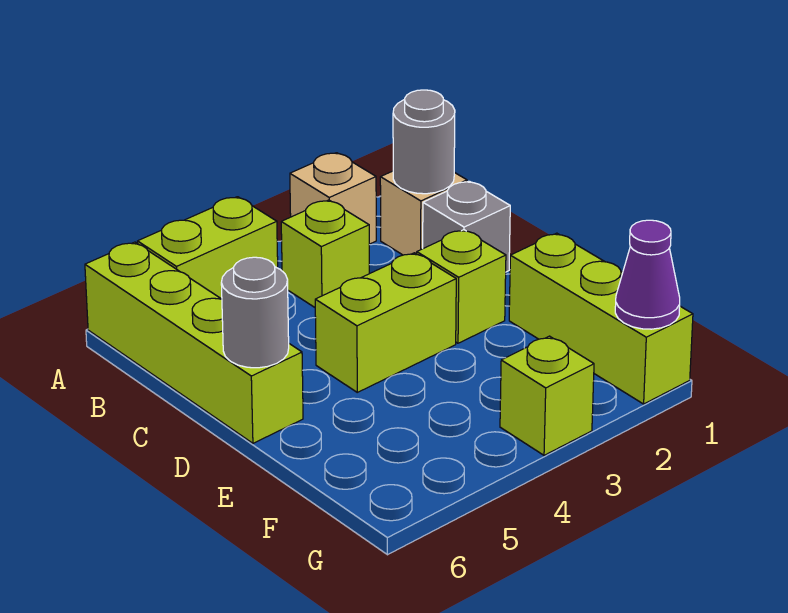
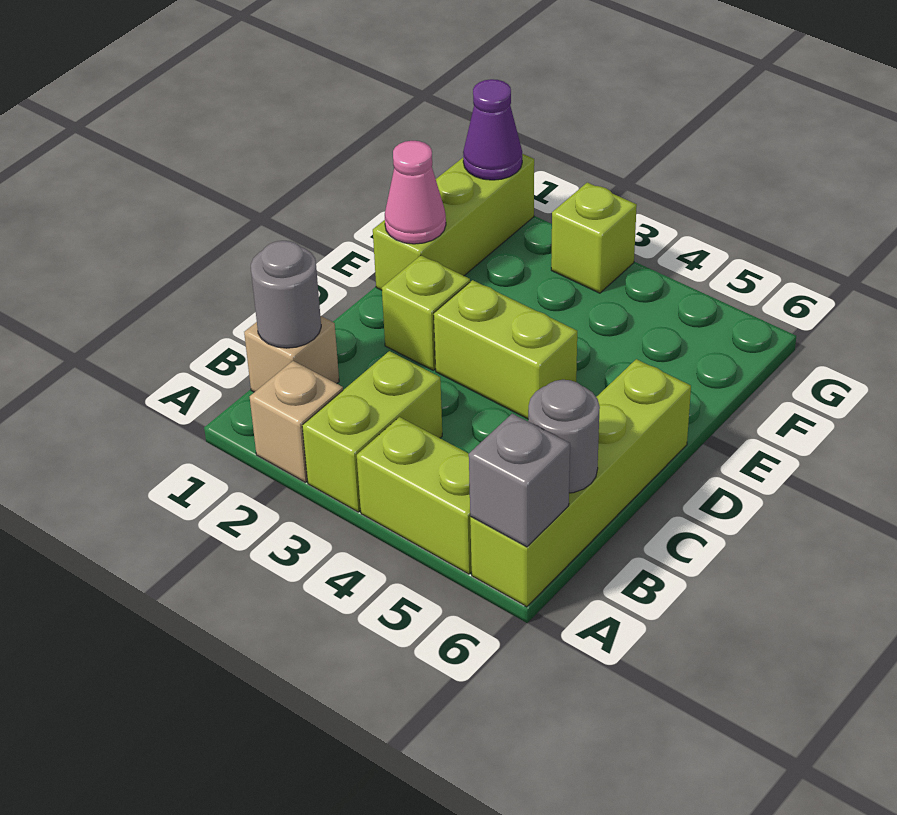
lime brick B3 level 1 -> lime brick A3:B3 level 1
grey brick C1 level 1 -> grey brick A6 level 2
grey round brick D6 level 2 -> grey round brick B6 level 2
none -> pink cone E1 level 2

